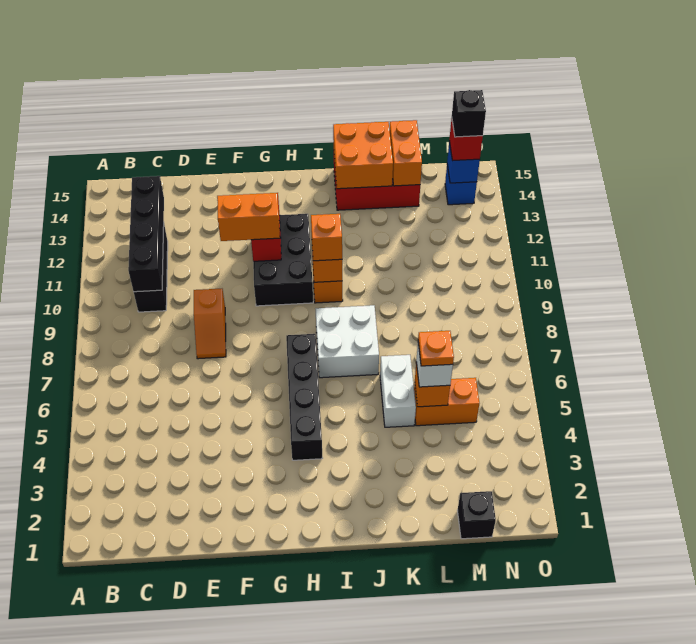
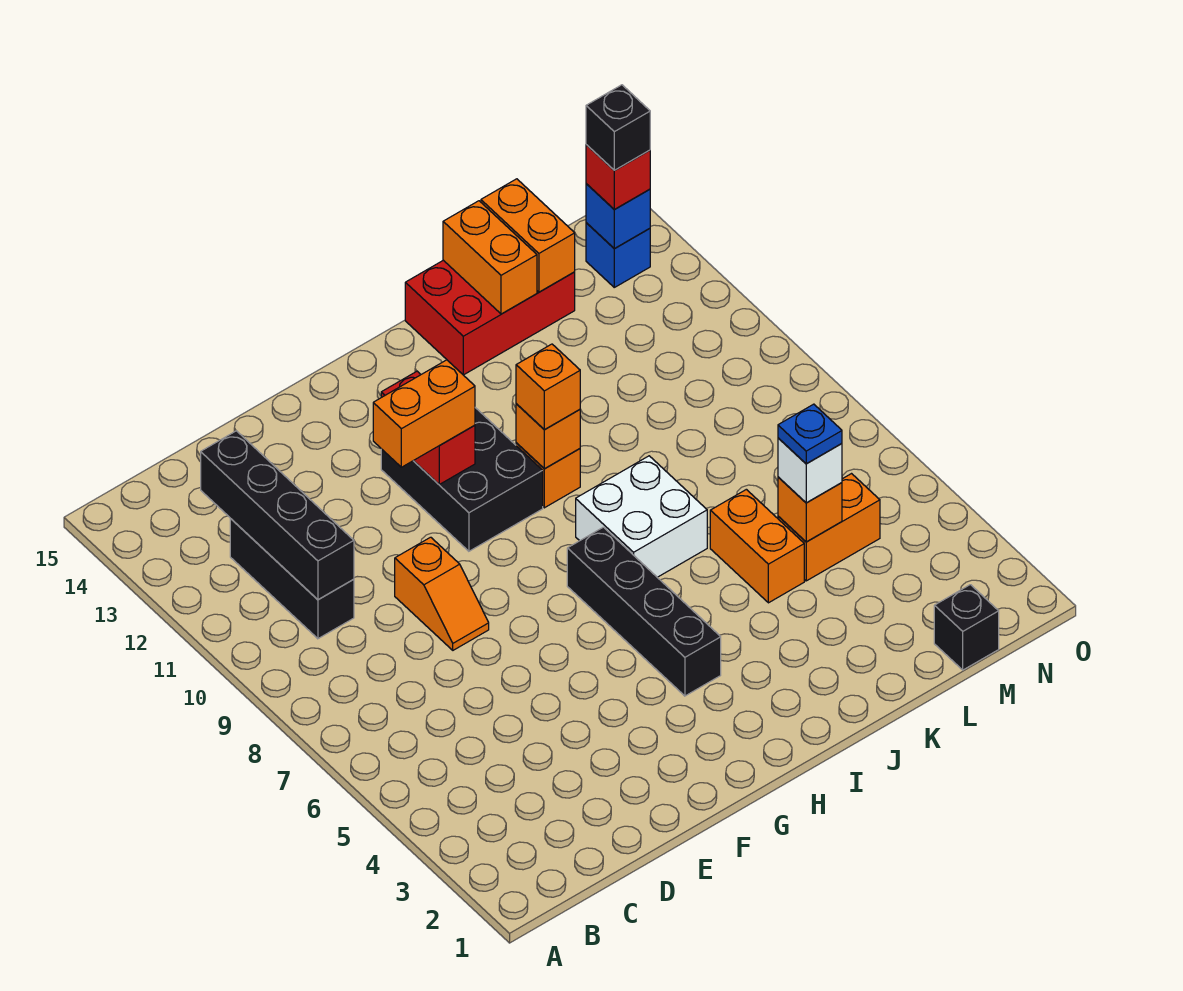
orange brick J14:K15 level 2 -> orange brick K14:K15 level 2
white brick K5:K6 level 1 -> orange brick K5:K6 level 1
orange plate L5 level 4 -> blue plate L5 level 4

